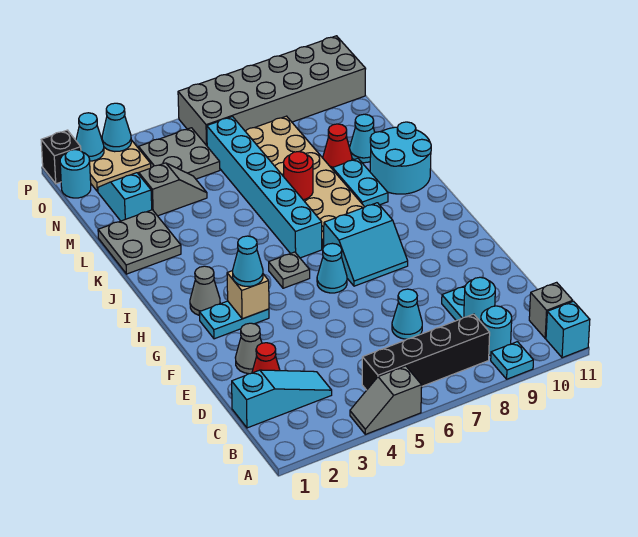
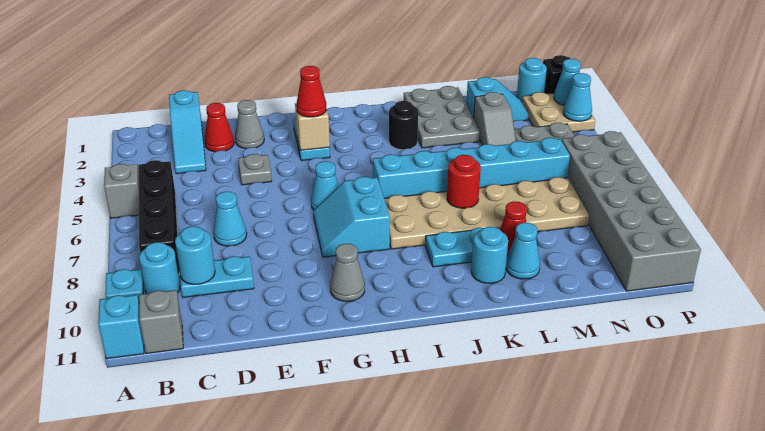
cyan cone G3 level 3 -> red cone G3 level 3
grey cone H2 level 1 -> grey cone G10 level 1
grey plate H5 level 1 -> grey plate E4 level 1
none -> black round brick J3 level 1
cyan round brick J10:K11 level 1 -> cyan round brick K10 level 1
grey plate K1:L2 level 1 -> grey plate K1:L3 level 1

